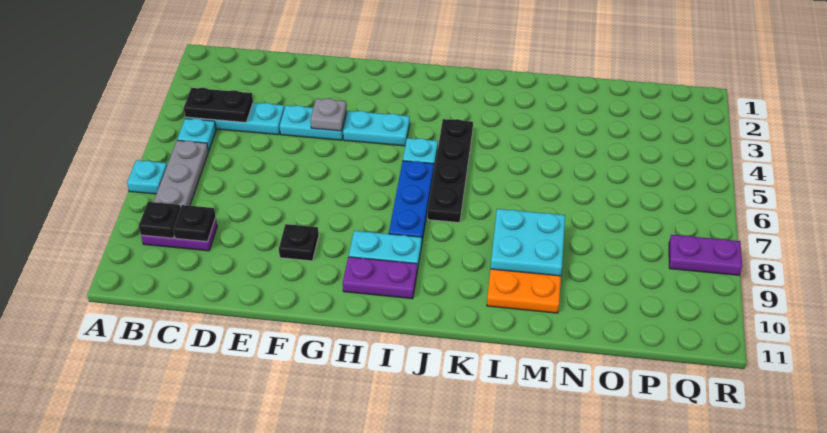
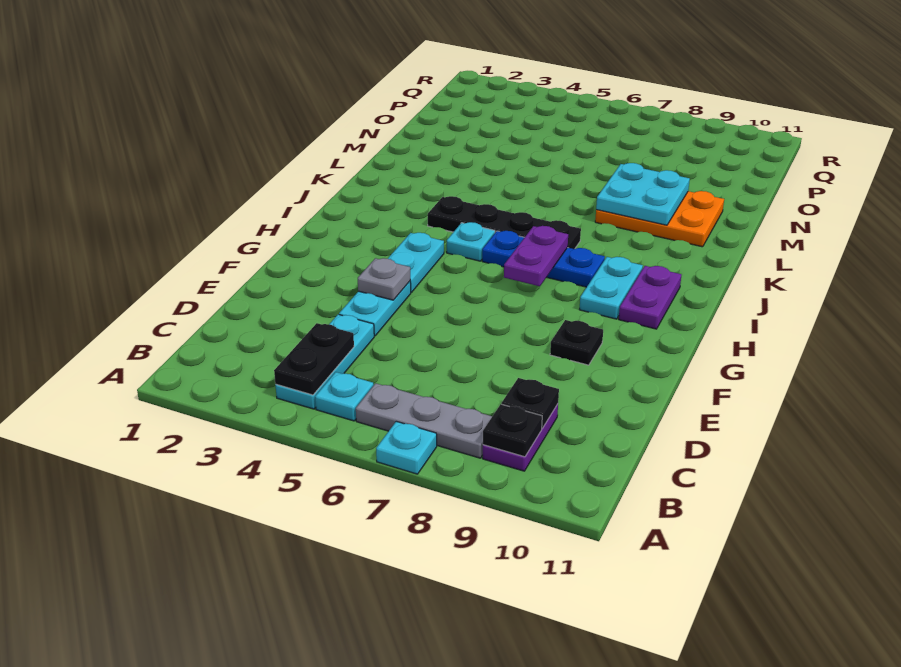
purple plate Q8:R8 level 1 -> purple plate H7:I7 level 2

